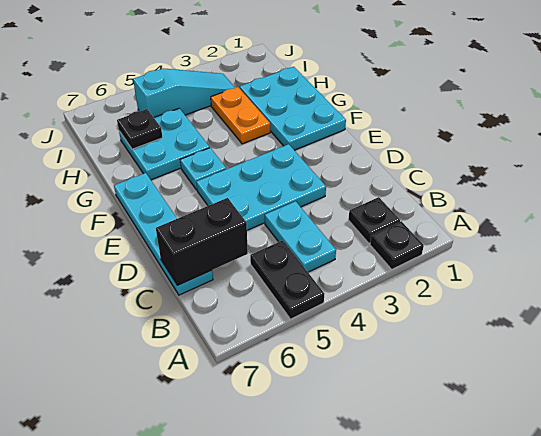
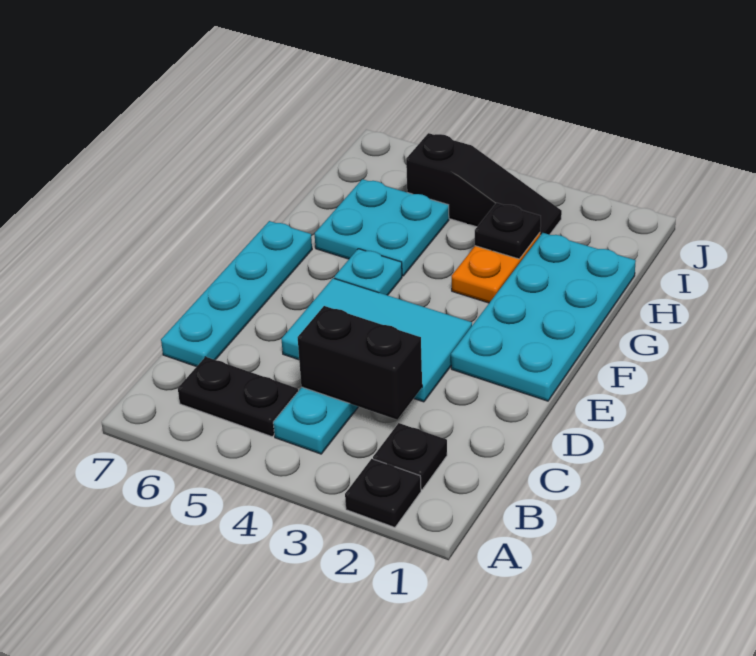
black plate A5:B5 level 1 -> black plate B5:B6 level 1
black brick C6:C7 level 2 -> black brick C3:C4 level 2
cyan plate D3:E5 level 1 -> cyan tile D3:E5 level 1
cyan plate F1:H2 level 1 -> cyan plate E1:H2 level 1
black plate H6 level 2 -> black plate H3 level 2
cyan slope I3:I5 level 1 top 5 -> black slope I3:I5 level 1 top 5

